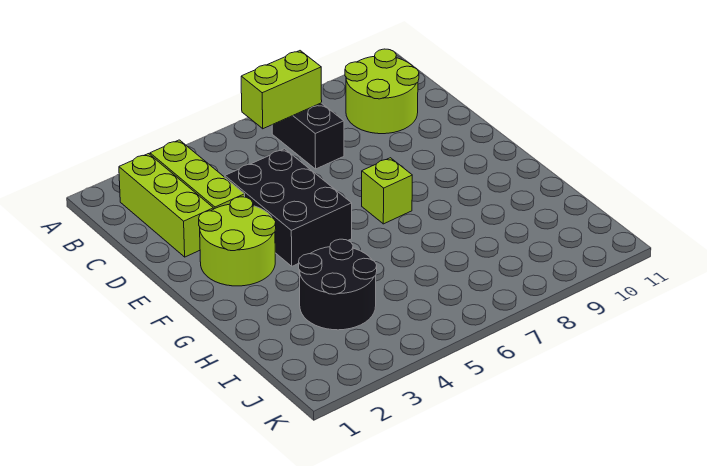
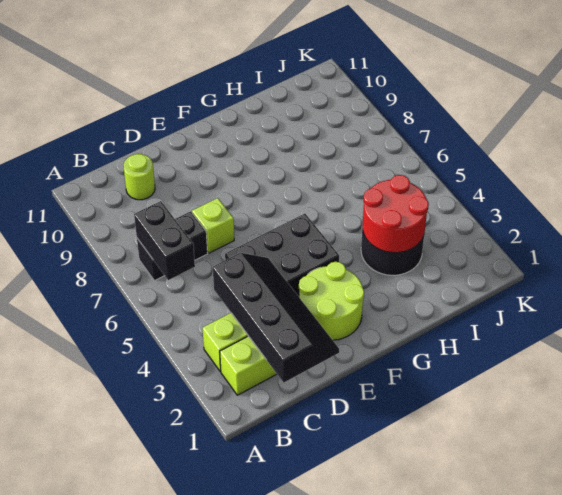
lime brick B6:B7 level 2 -> black brick B6:B7 level 2
lime round brick B9:C10 level 1 -> lime round brick C10 level 1
none -> black slope C1:D4 level 2 top C
lime brick F7 level 1 -> lime brick D7 level 1
none -> red round brick H3:I4 level 2

